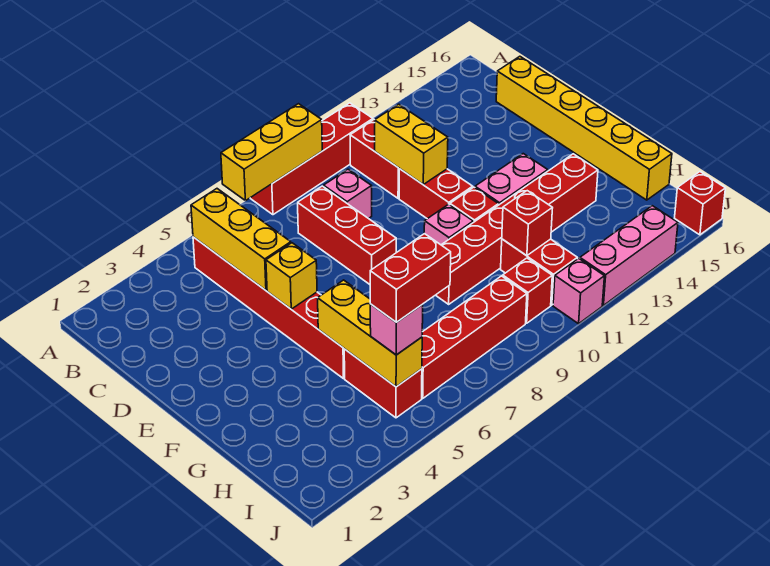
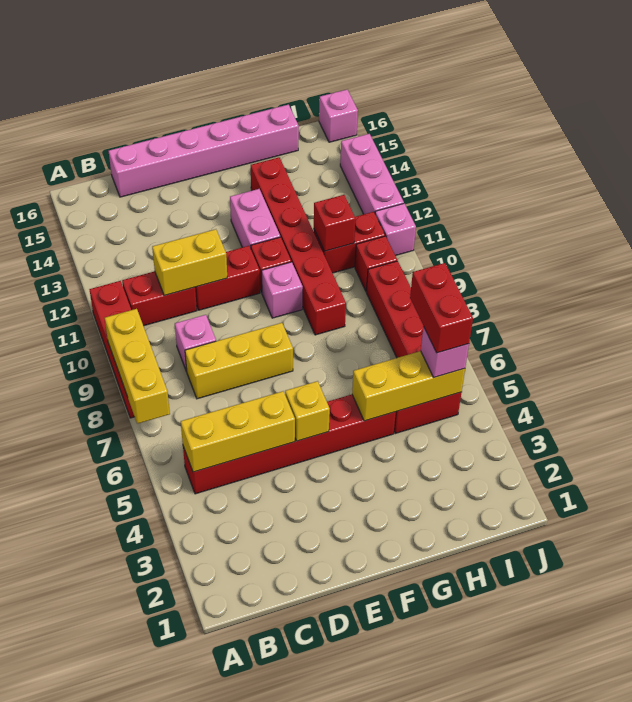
red brick C8:E8 level 1 -> yellow brick C8:E8 level 1
yellow brick C16:H16 level 1 -> pink brick C16:H16 level 1
red brick J16 level 1 -> pink brick J16 level 1

